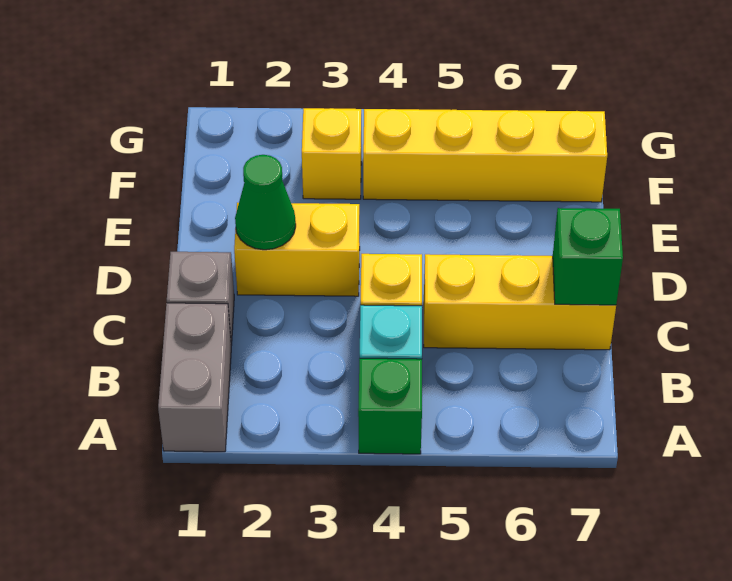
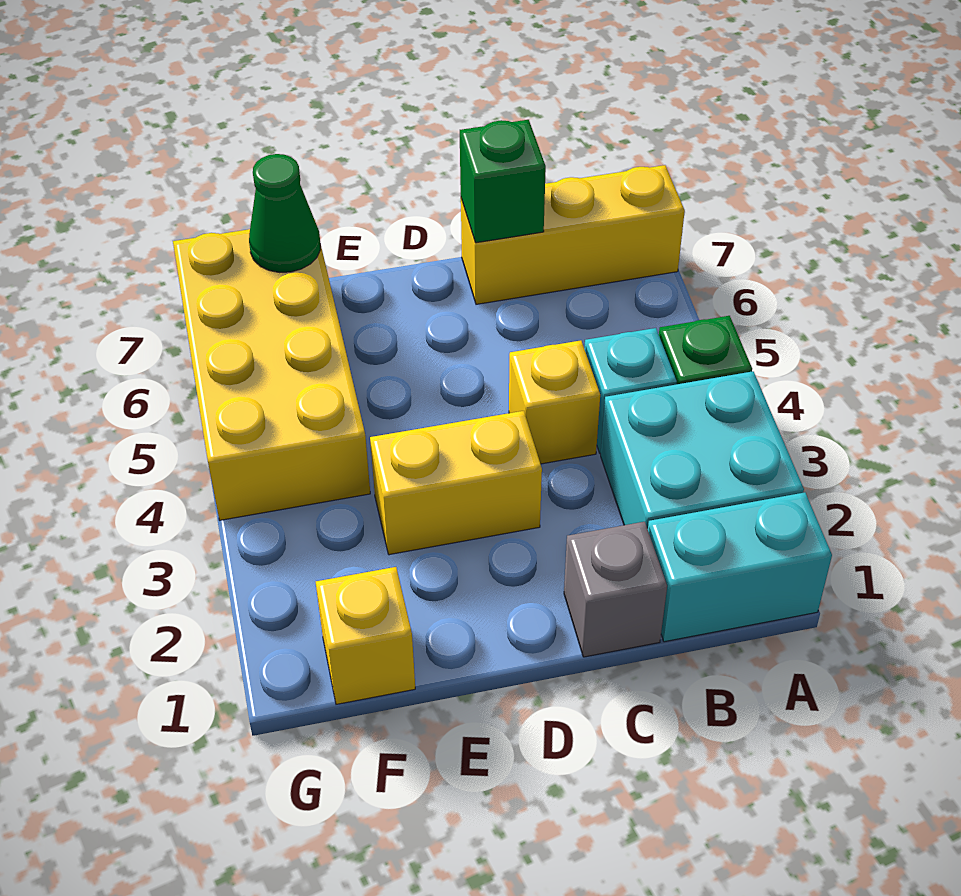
grey brick A1:B1 level 1 -> cyan brick A1:B1 level 1
none -> cyan brick A2:B3 level 1
yellow brick C5:C7 level 1 -> yellow brick A7:C7 level 1
yellow brick D2:D3 level 1 -> yellow brick D3:E3 level 1
green cone D2 level 2 -> green cone F7 level 2
yellow brick F3 level 1 -> yellow brick F1 level 1
yellow brick F4:F7 level 1 -> yellow brick F4:G7 level 1

